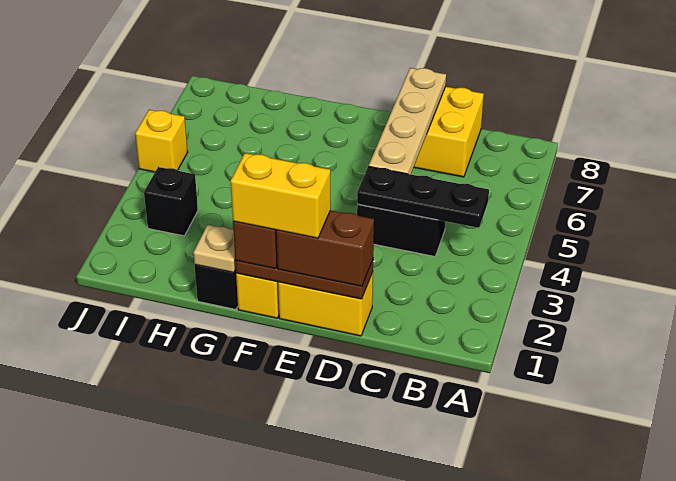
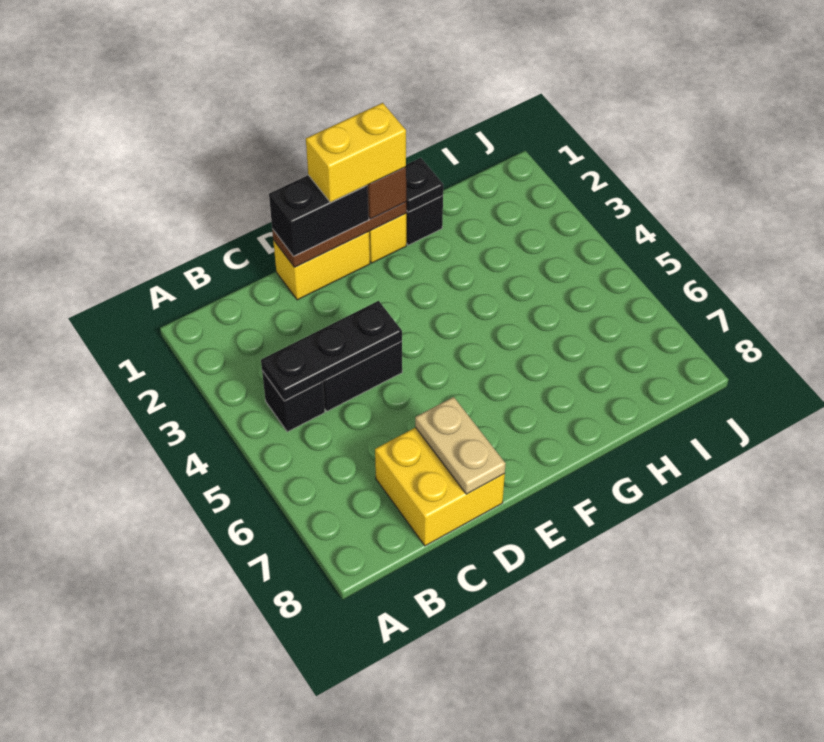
brown brick D1:E1 level 3 -> black brick D1:E1 level 3
tan plate D5:D8 level 2 -> tan plate D7:D8 level 2
tan plate G1 level 2 -> black plate G1 level 2
black brick I3 level 1 -> black brick B4 level 1
yellow brick J5 level 1 -> none

